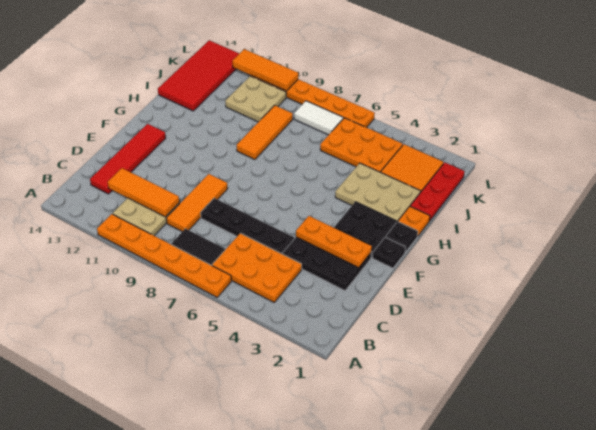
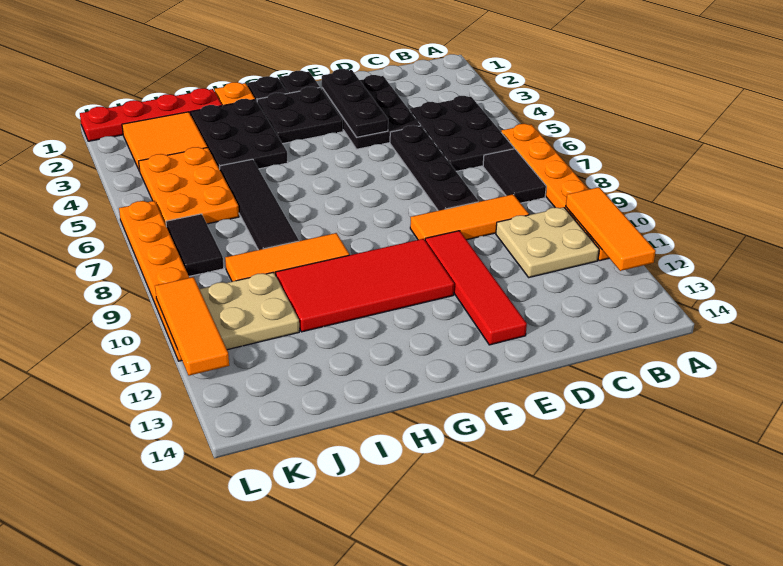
orange plate B4:C6 level 1 -> black plate B4:C6 level 1
orange tile C10:C12 level 2 -> orange tile A10:A12 level 2
red tile C13:F13 level 1 -> red tile E10:E13 level 1
orange plate E2:E4 level 2 -> black plate E2:E4 level 2
tan plate H2:I4 level 1 -> black plate H2:I4 level 1
red plate I1:K1 level 1 -> red plate I1:L1 level 1
none -> black tile I5:I8 level 1
red tile I13:L14 level 1 -> red tile F10:I11 level 1
white tile K7:K8 level 1 -> black tile K7:K8 level 1

